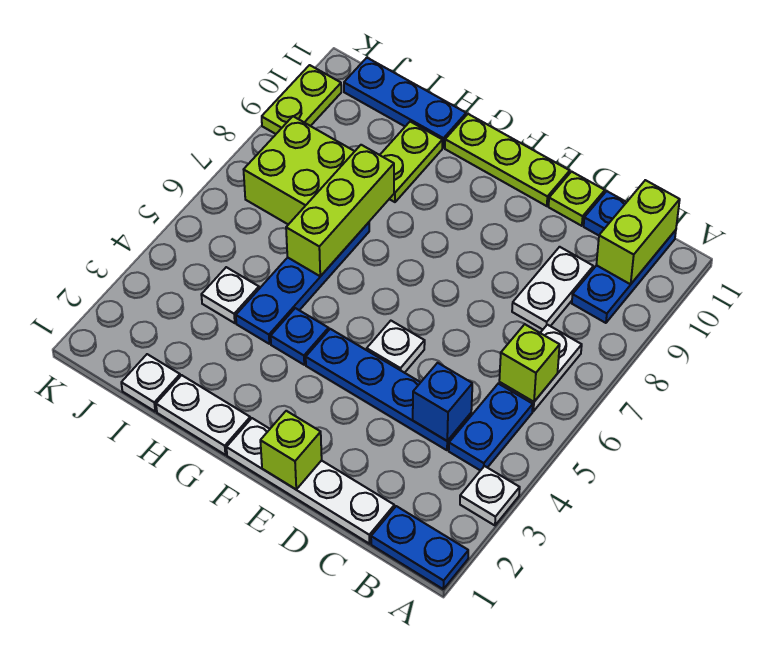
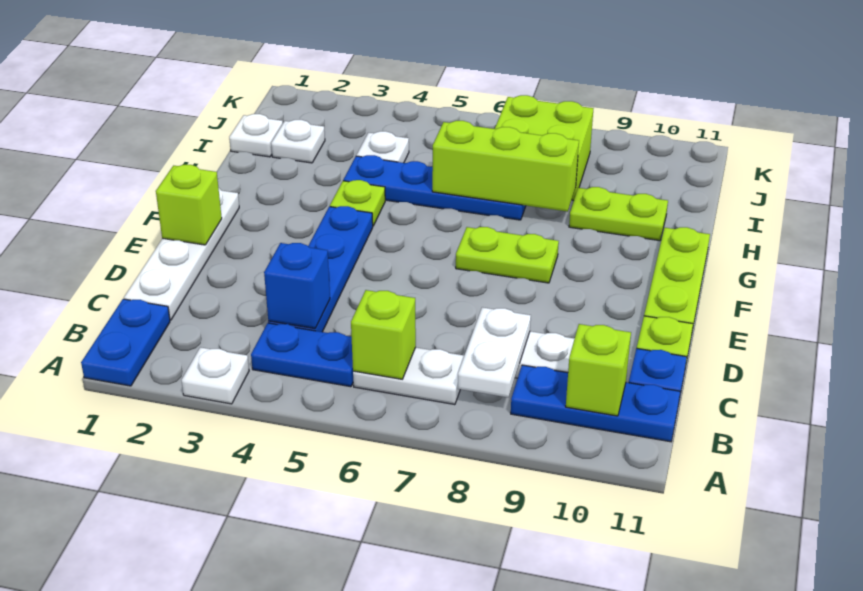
lime brick B10:B11 level 2 -> lime brick B10 level 2
white plate E5 level 1 -> white plate I2 level 1
white plate G1:H1 level 1 -> white plate B8:C8 level 2
blue plate G4 level 1 -> lime plate G4 level 1
blue plate H11:J11 level 1 -> none
lime plate K9:K10 level 1 -> lime plate F7:F8 level 1

